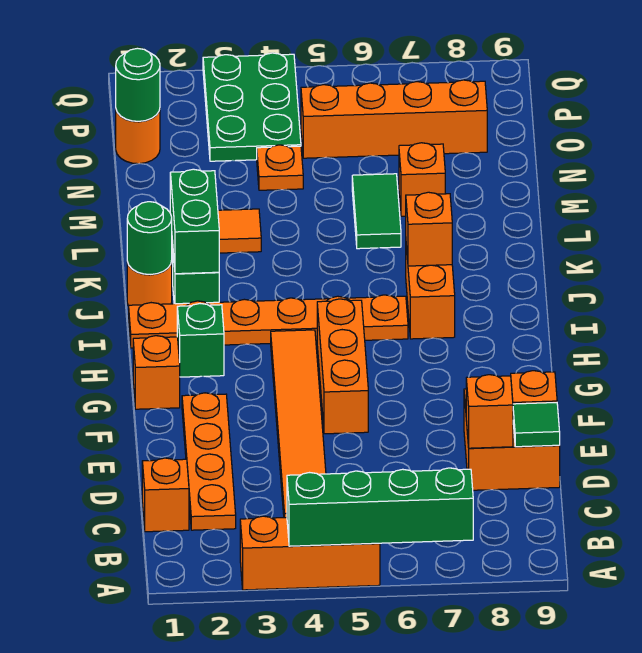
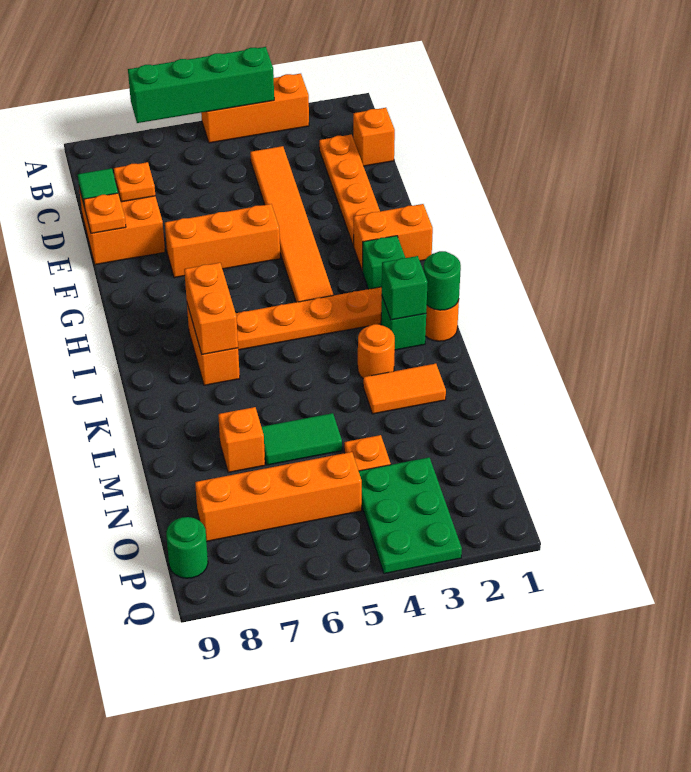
orange brick D8 level 2 -> orange plate D8 level 2
orange brick F5:H5 level 1 -> orange brick F5:F7 level 1
orange brick G1 level 1 -> orange brick G1:G2 level 1
green brick J2:K2 level 2 -> green brick J2 level 2
orange brick J7 level 2 -> orange brick I7:J7 level 2
green tile L6:M6 level 1 -> green tile M5:M6 level 1
orange round brick O1 level 1 -> orange round brick K3 level 1
green round brick O1 level 2 -> green round brick P9 level 1

